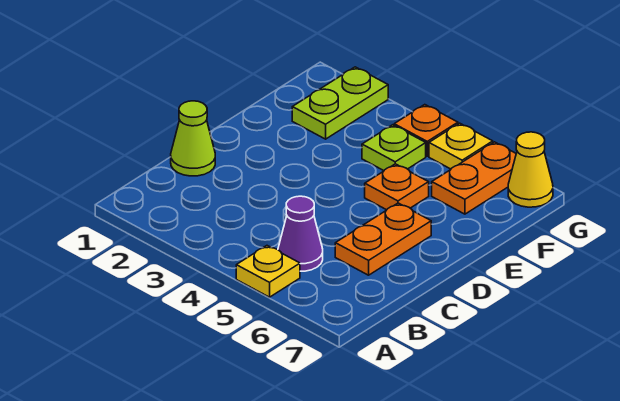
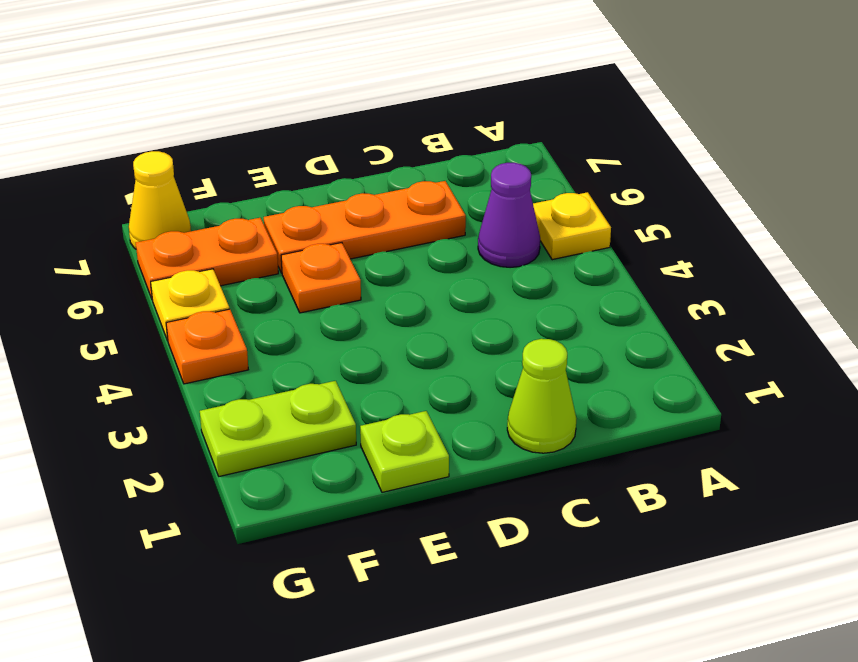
orange plate C6:D6 level 1 -> orange plate C6:E6 level 1
lime plate F4 level 1 -> lime plate E1 level 1

